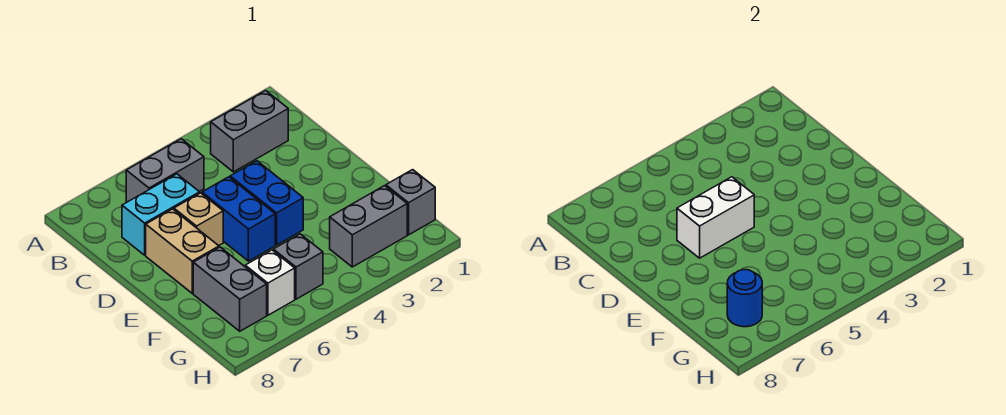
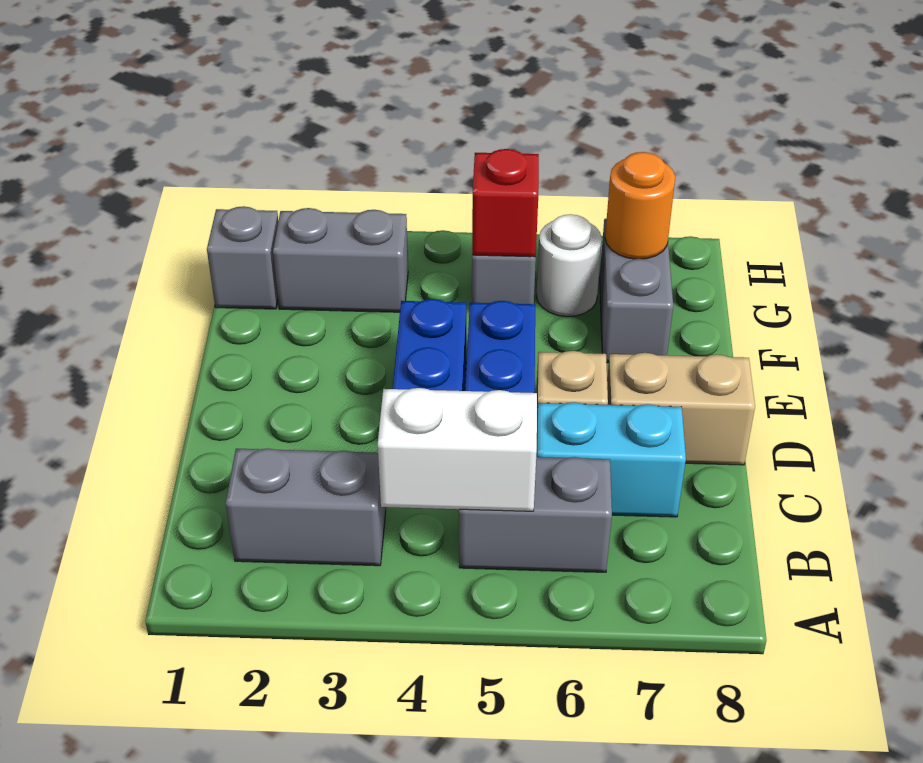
white brick D5:D6 level 2 -> white brick B4:B5 level 2
tan brick D7:E7 level 1 -> tan brick D7:D8 level 1
none -> red brick G5 level 2
white brick G6 level 1 -> white round brick G6 level 1
blue round brick G7 level 2 -> orange round brick G7 level 2

